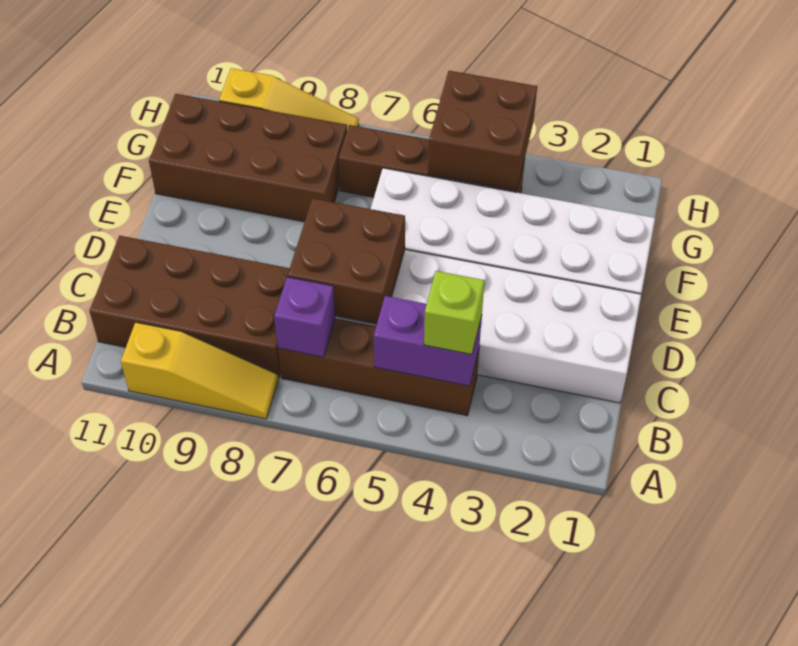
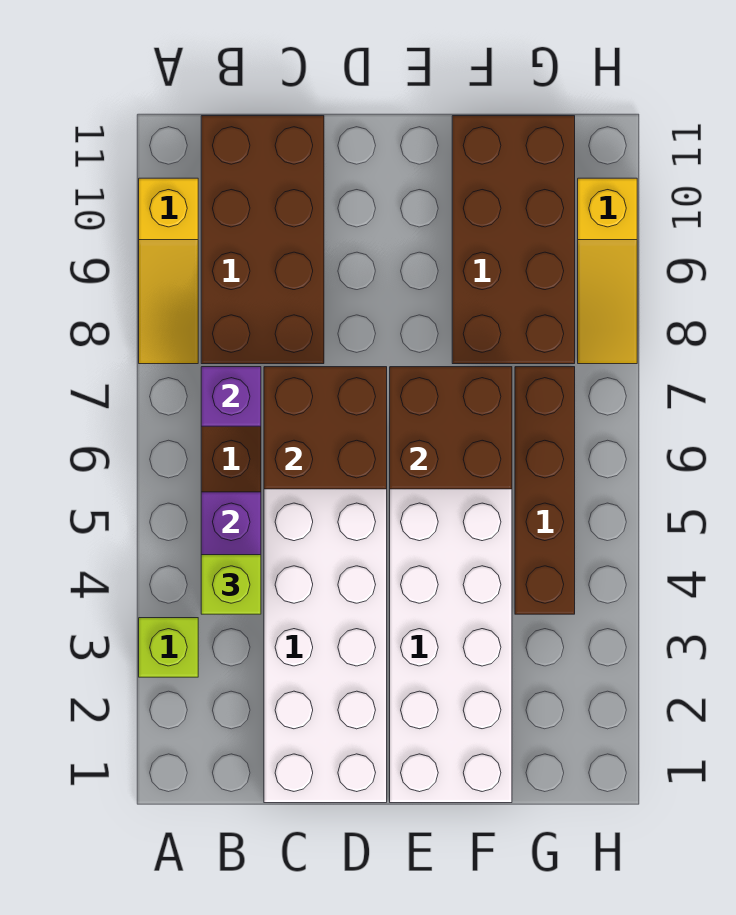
none -> lime brick A3 level 1
brown brick G4:H5 level 2 -> brown brick E6:F7 level 2

